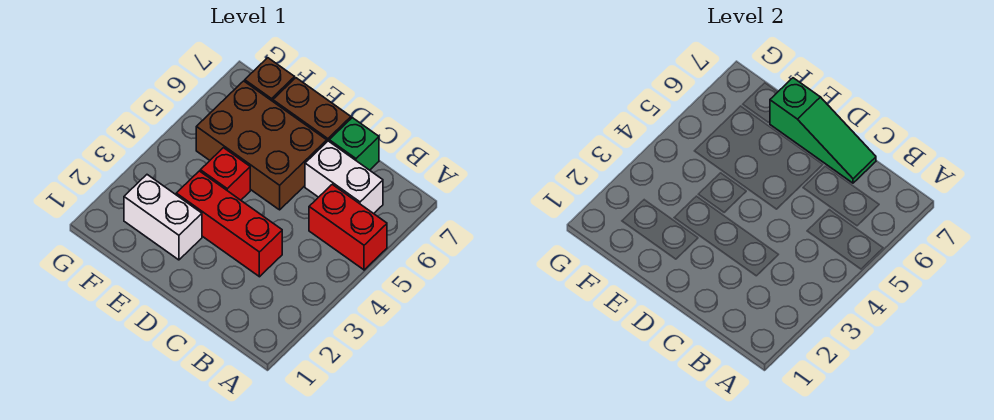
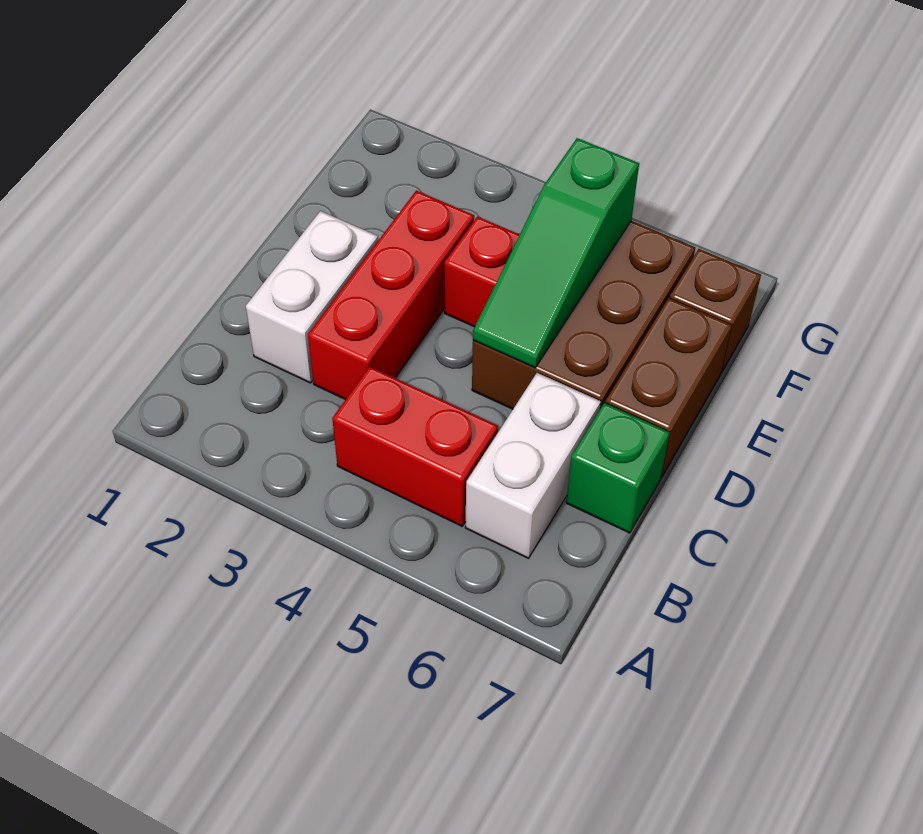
red brick A5:B5 level 1 -> red brick B4:B5 level 1
green slope C7:E7 level 2 top E -> green slope D5:F5 level 2 top F
white brick E2:F2 level 1 -> white brick C2:D2 level 1

